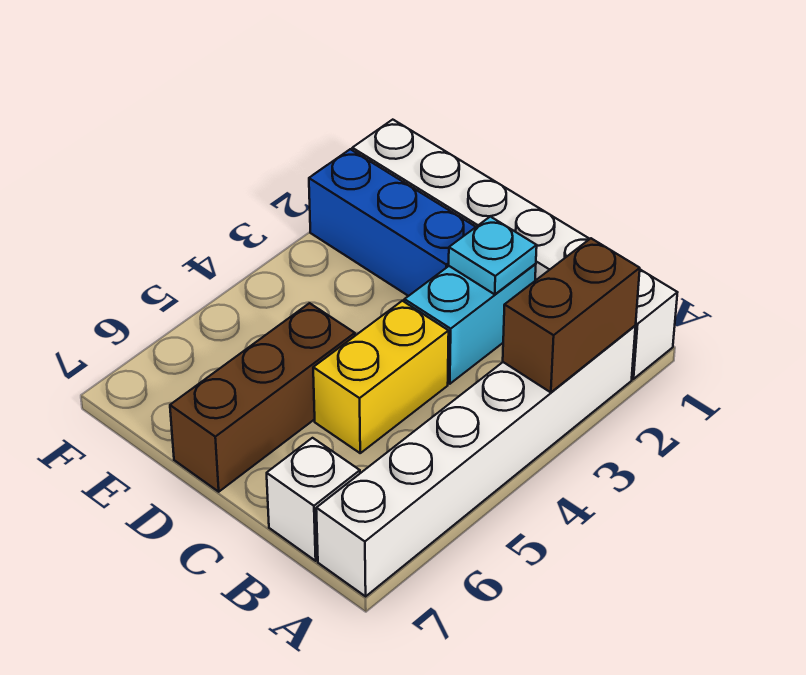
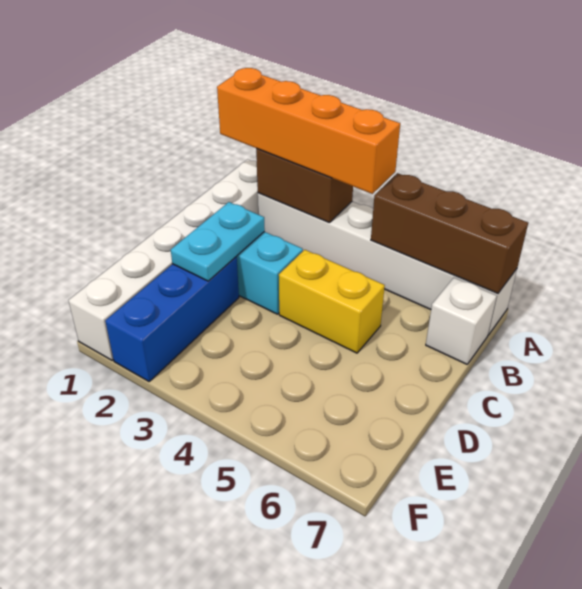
none -> orange brick A1:A4 level 3
cyan plate C2 level 2 -> cyan plate C2:D2 level 2
brown brick D5:D7 level 1 -> brown brick A5:A7 level 2

